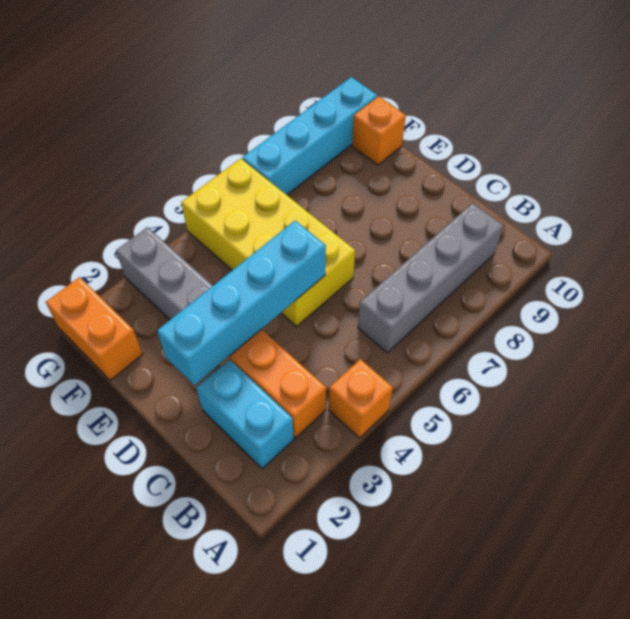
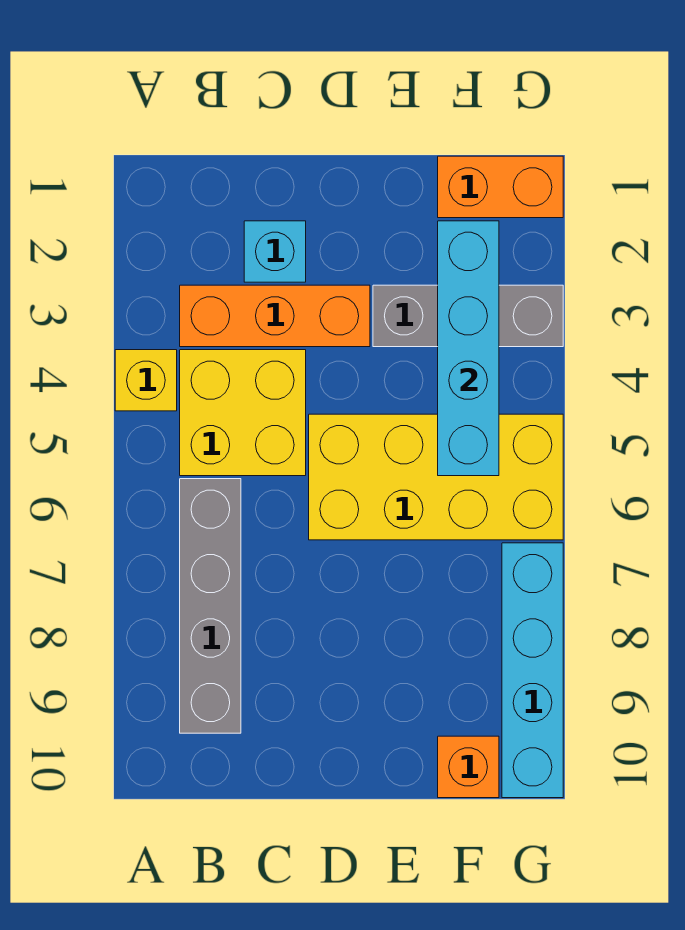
orange brick A4 level 1 -> yellow brick A4 level 1
cyan brick B2:C2 level 1 -> cyan brick C2 level 1
none -> yellow brick B4:C5 level 1
cyan brick D2:D5 level 2 -> cyan brick F2:F5 level 2

